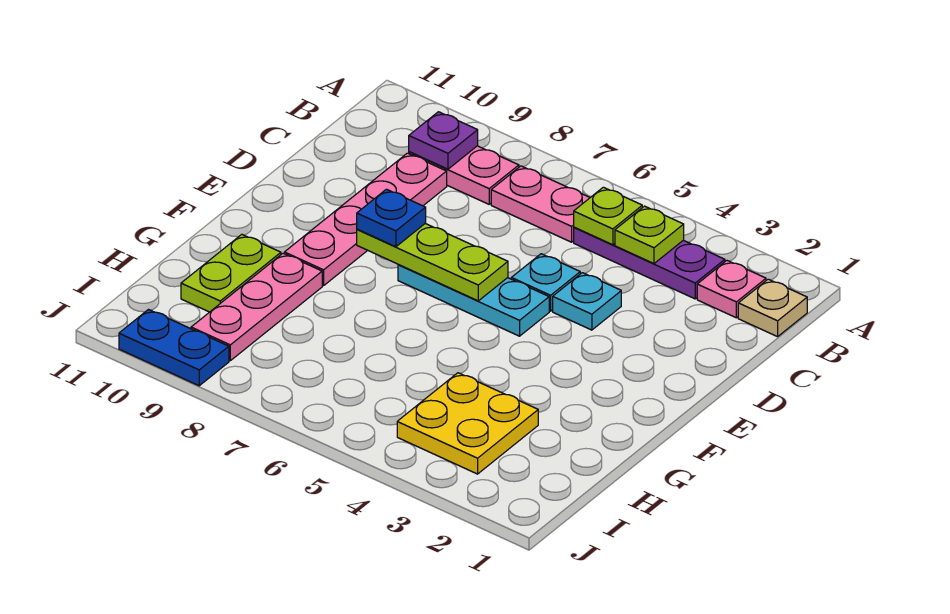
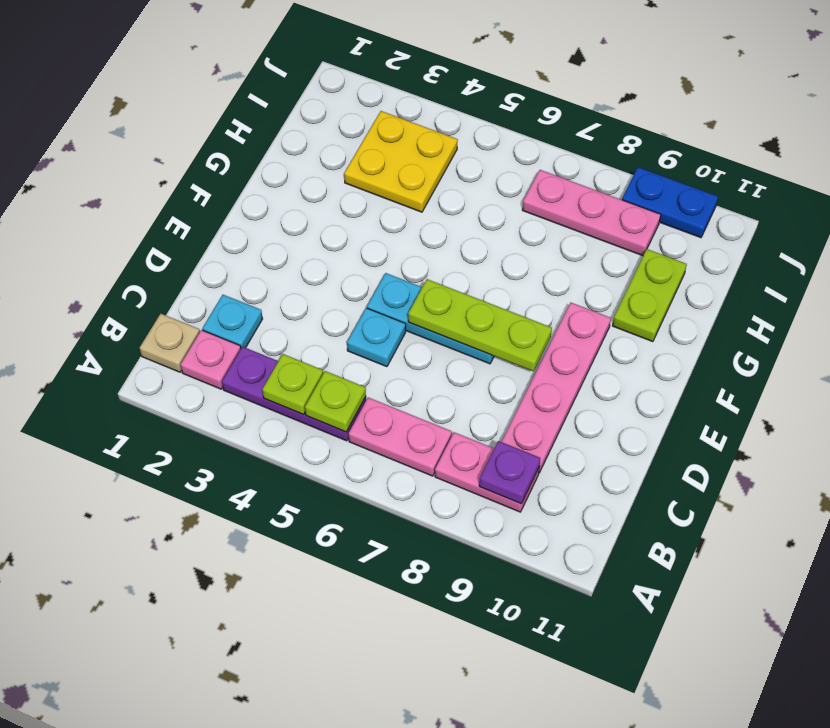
cyan plate D4 level 1 -> cyan plate C2 level 1
blue plate E8 level 3 -> none
pink plate G9:I9 level 1 -> pink plate I7:I9 level 1

